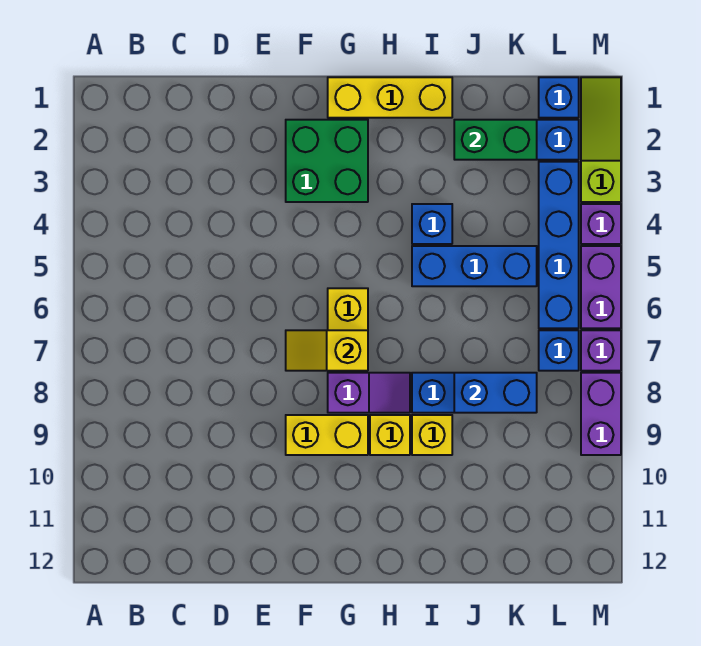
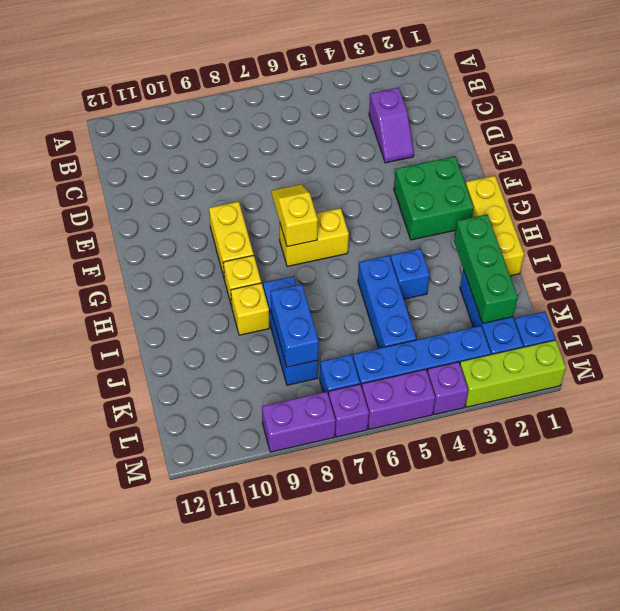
purple slope G8:H8 level 1 top G -> purple slope C3:D3 level 1 top C
green brick J2:K2 level 2 -> green brick I2:K2 level 2
lime slope M1:M3 level 1 top 3 -> lime brick M1:M3 level 1

